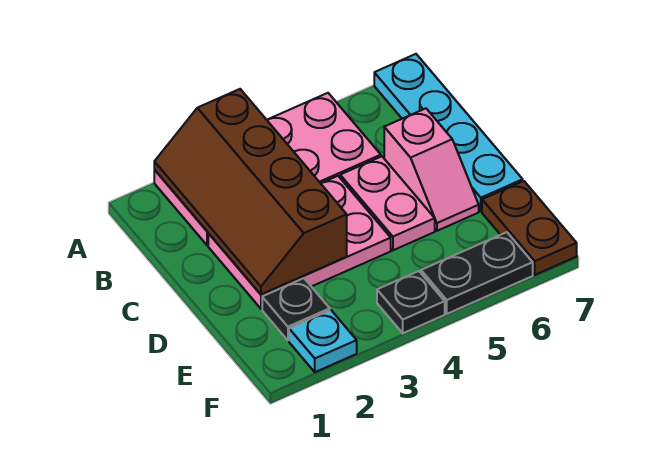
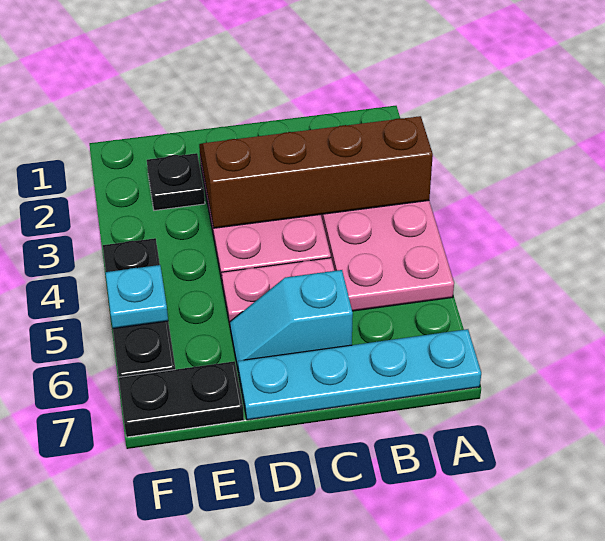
pink slope C6:D6 level 1 top C -> cyan slope C6:D6 level 1 top C
brown plate E7:F7 level 1 -> black plate E7:F7 level 1
cyan plate F2 level 1 -> cyan plate F5 level 2

